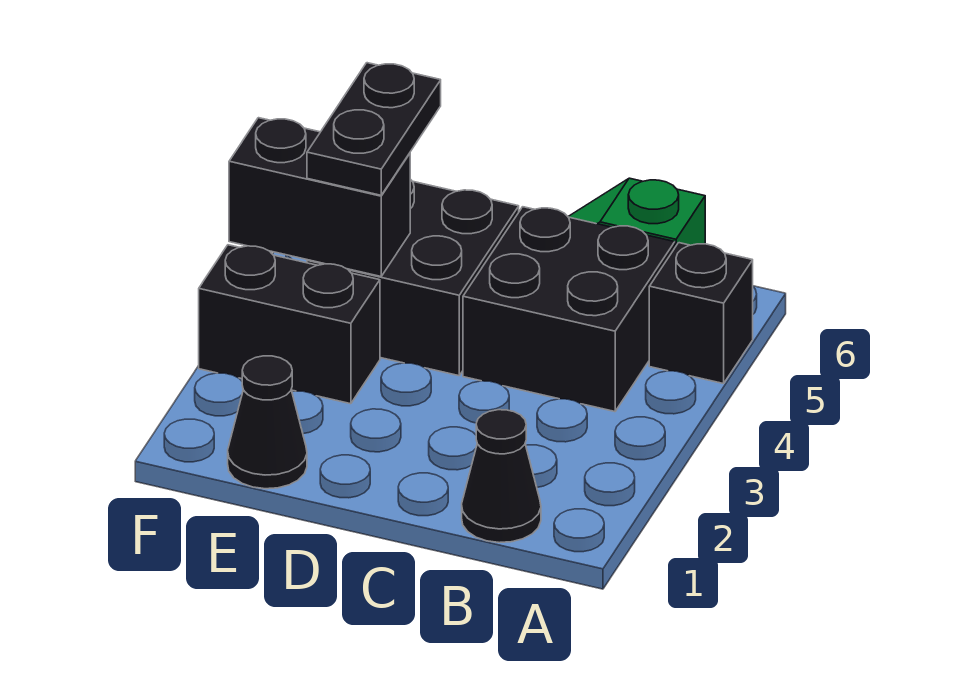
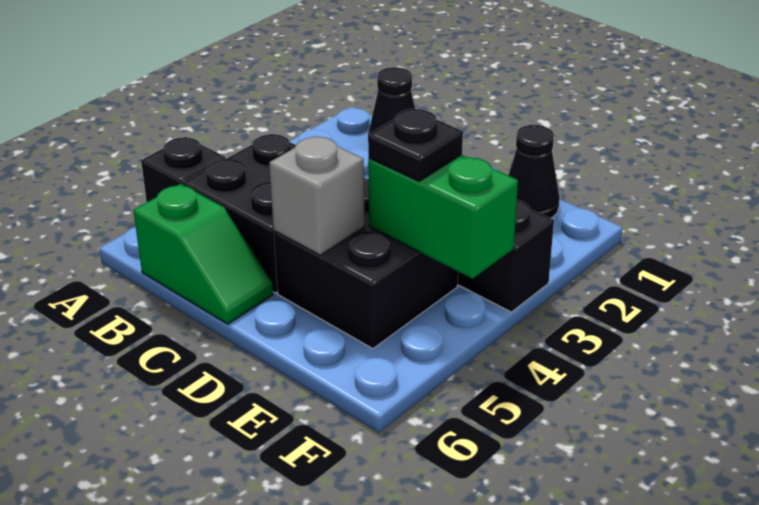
none -> grey brick D5 level 2
black brick E4:F4 level 2 -> green brick E4:F4 level 2
black plate E4:E5 level 3 -> black plate E4 level 3

